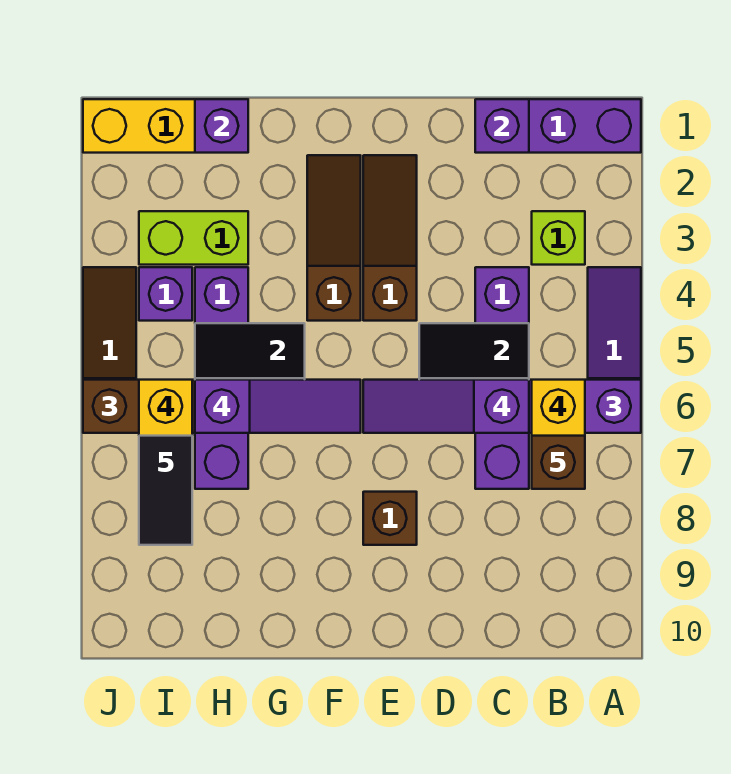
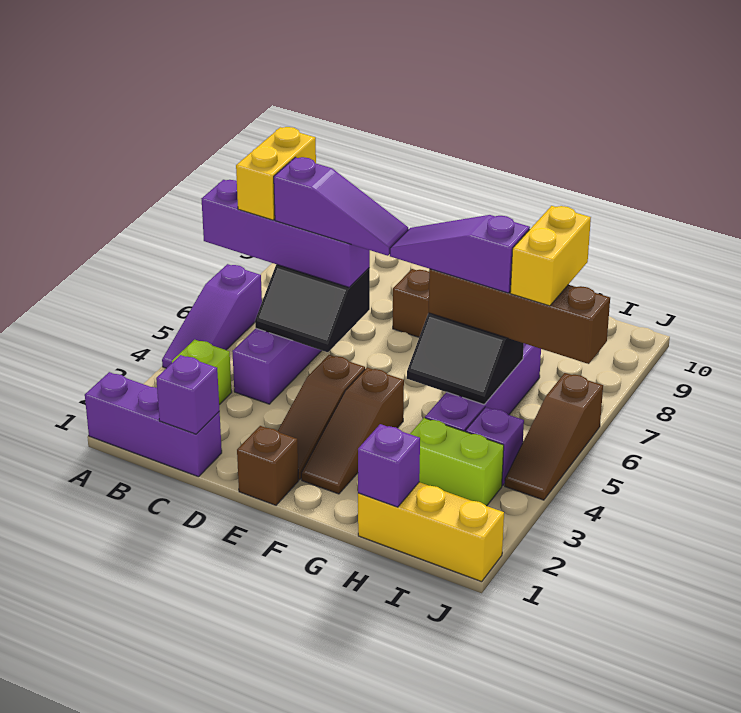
brown brick B7 level 5 -> brown brick E1 level 1
black tile I7:I8 level 5 -> none

